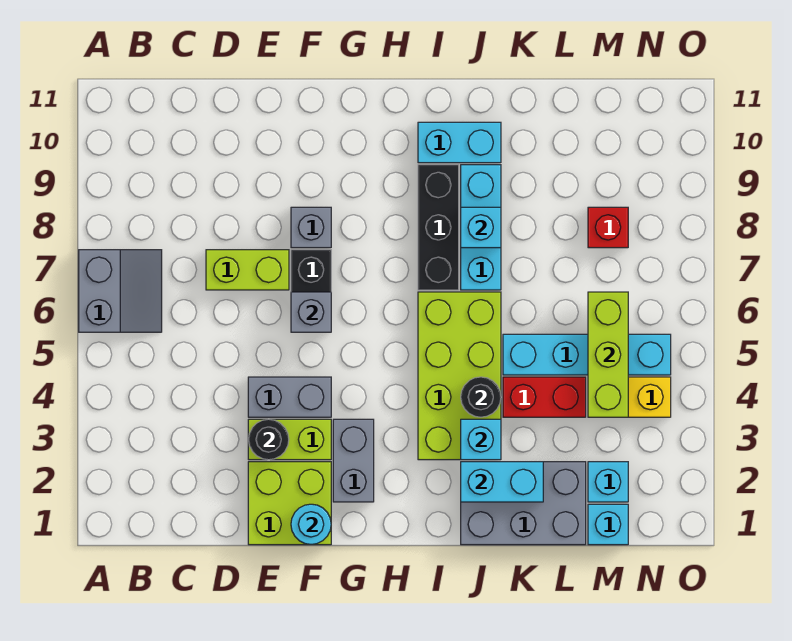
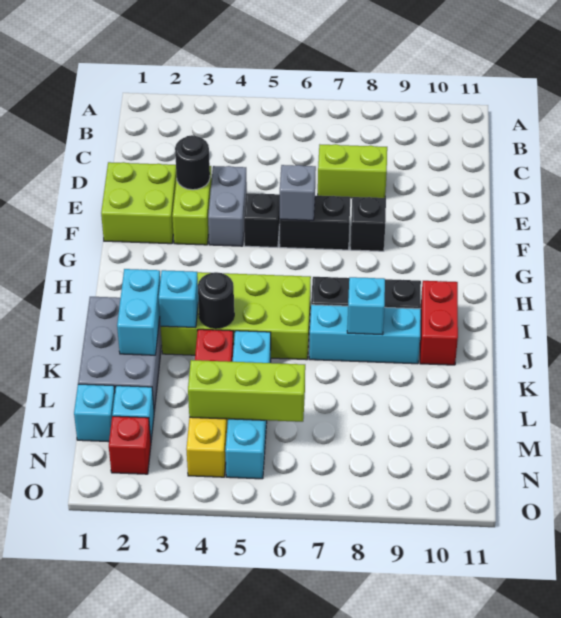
grey slope A6:B7 level 1 top A -> none
lime brick D7:E7 level 1 -> lime brick D7:D8 level 1
cyan round brick F1 level 2 -> none
none -> black brick F5 level 1
grey brick F8 level 1 -> black brick F8 level 1
grey brick G2:G3 level 1 -> none
cyan brick I10:J10 level 1 -> red brick I10:J10 level 1
red brick M8 level 1 -> red brick N2 level 1

